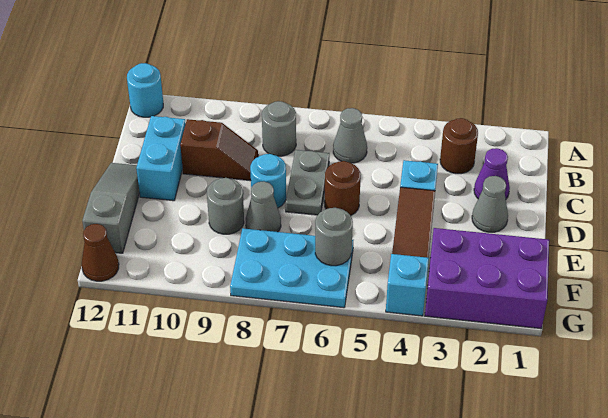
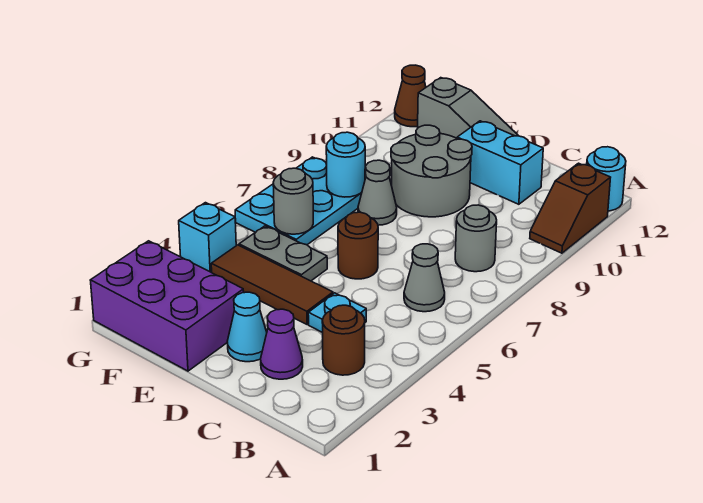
grey plate C7:D7 level 1 -> grey plate E5:F5 level 1
brown slope C9:C10 level 1 top 10 -> brown slope A10:A11 level 1 top 11
grey cone D2 level 1 -> cyan cone D2 level 1
cyan round brick D8 level 1 -> cyan round brick F8 level 2
grey round brick E9 level 1 -> grey round brick D9:E10 level 1
purple brick F1:G3 level 1 -> purple brick E1:G2 level 1

